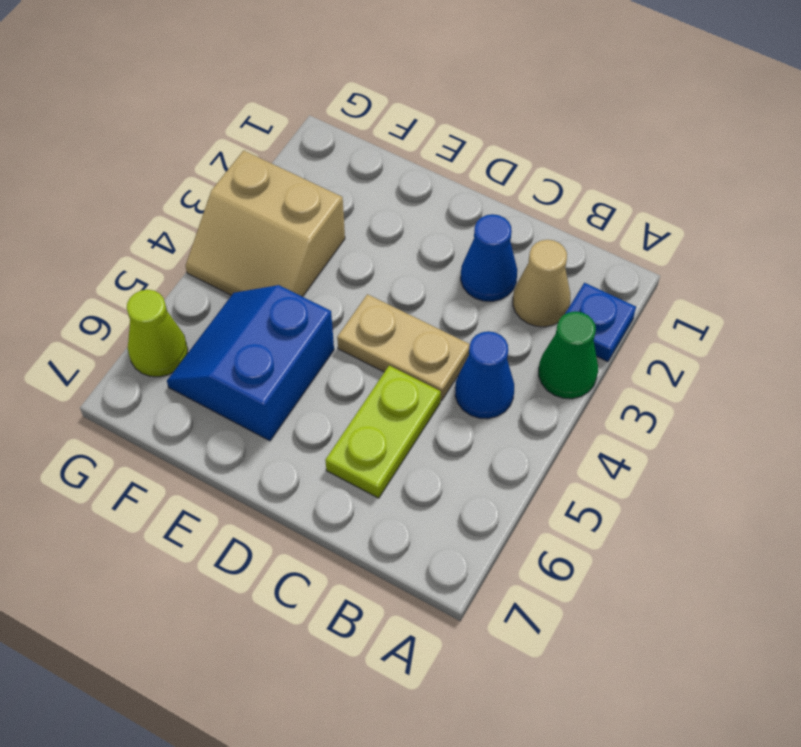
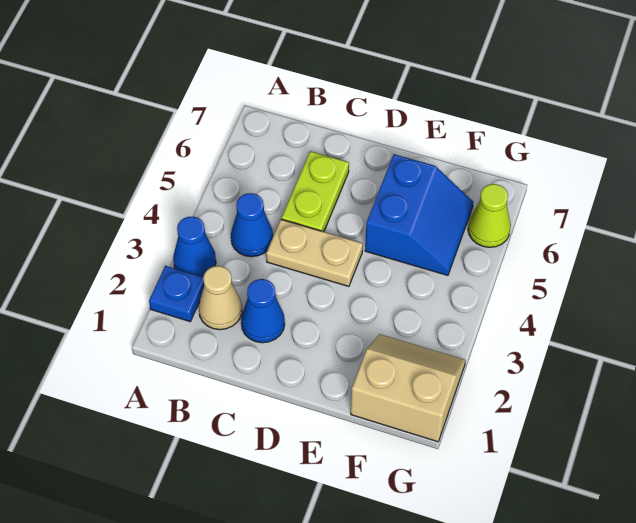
green cone A3 level 1 -> blue cone A3 level 1
tan slope F3:G4 level 1 top 3 -> tan slope F1:G2 level 1 top 1

